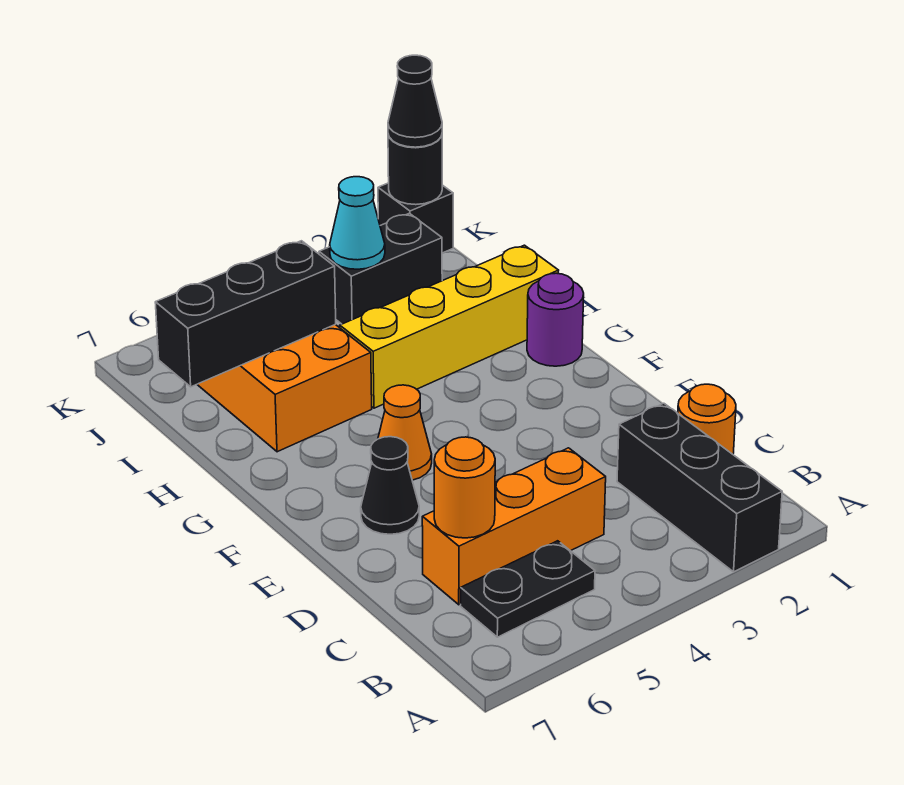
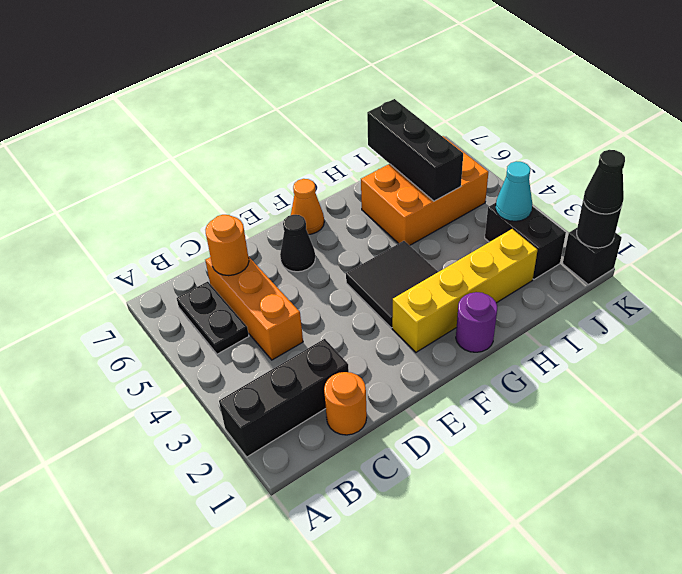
none -> black tile F3:G4 level 1
orange cone F5 level 1 -> orange cone F7 level 1
yellow brick H1:H4 level 1 -> yellow brick F2:I2 level 1

